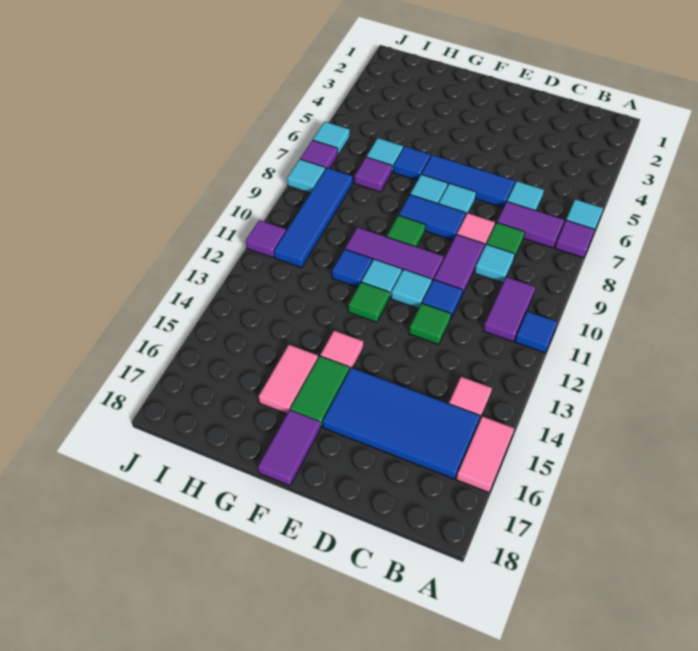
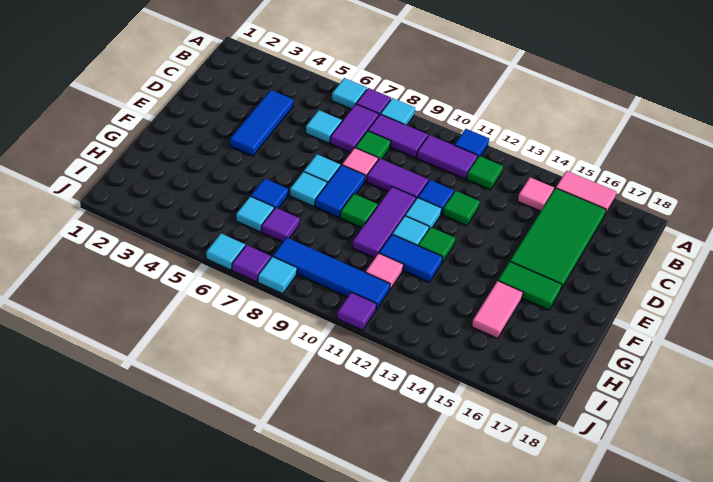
none -> green tile B12 level 1
blue tile B15:E16 level 1 -> green tile B15:E16 level 1
cyan tile C9 level 1 -> cyan tile A8 level 1
blue tile D6:F6 level 1 -> blue tile C4:E4 level 1
pink tile F14 level 1 -> pink tile H11 level 1
purple tile F17:F18 level 1 -> purple tile B8:B9 level 1
blue tile G11 level 1 -> blue tile G11:G12 level 1
pink tile G15:G16 level 1 -> pink tile G15:H15 level 1

